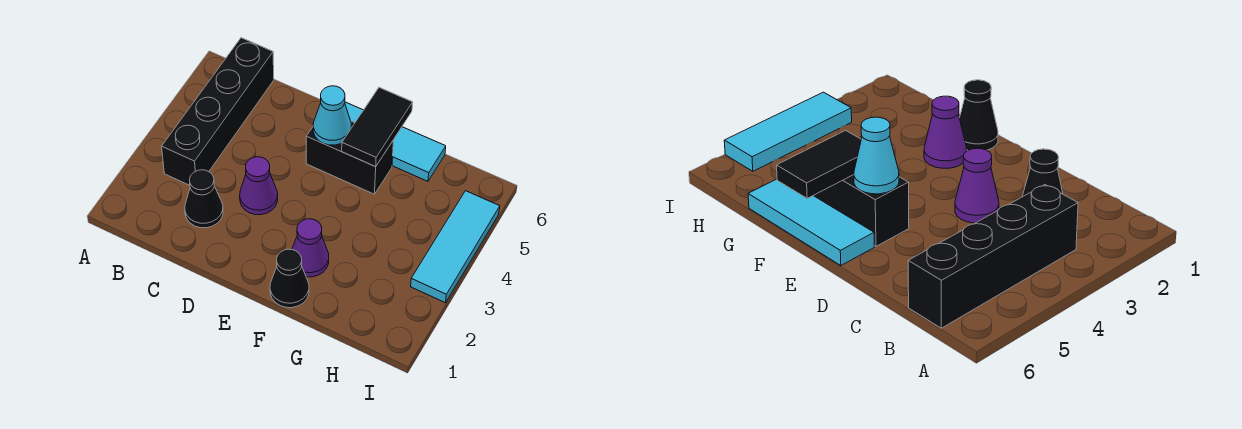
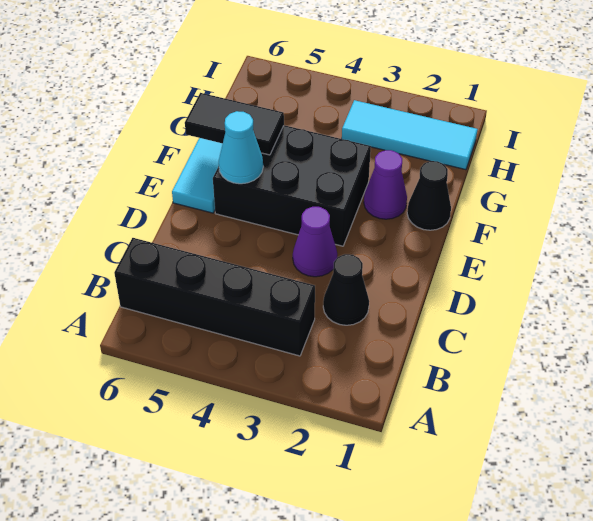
black brick E5:F5 level 1 -> black brick E3:F5 level 1
cyan tile I3:I5 level 1 -> cyan tile H1:H3 level 1

